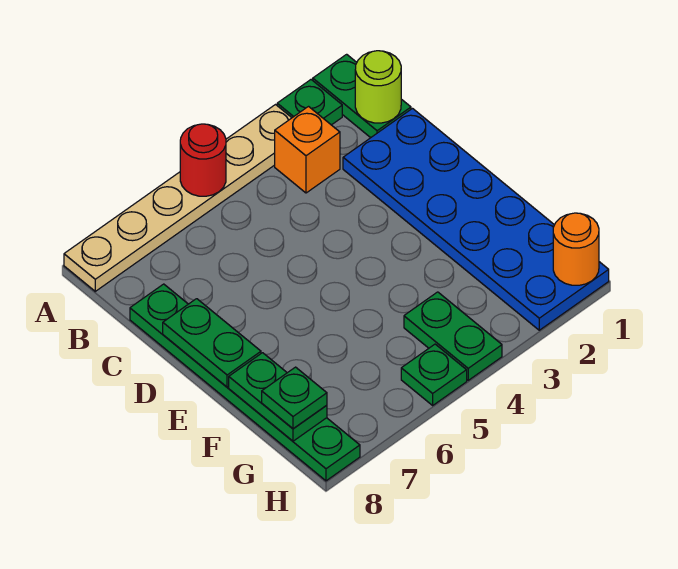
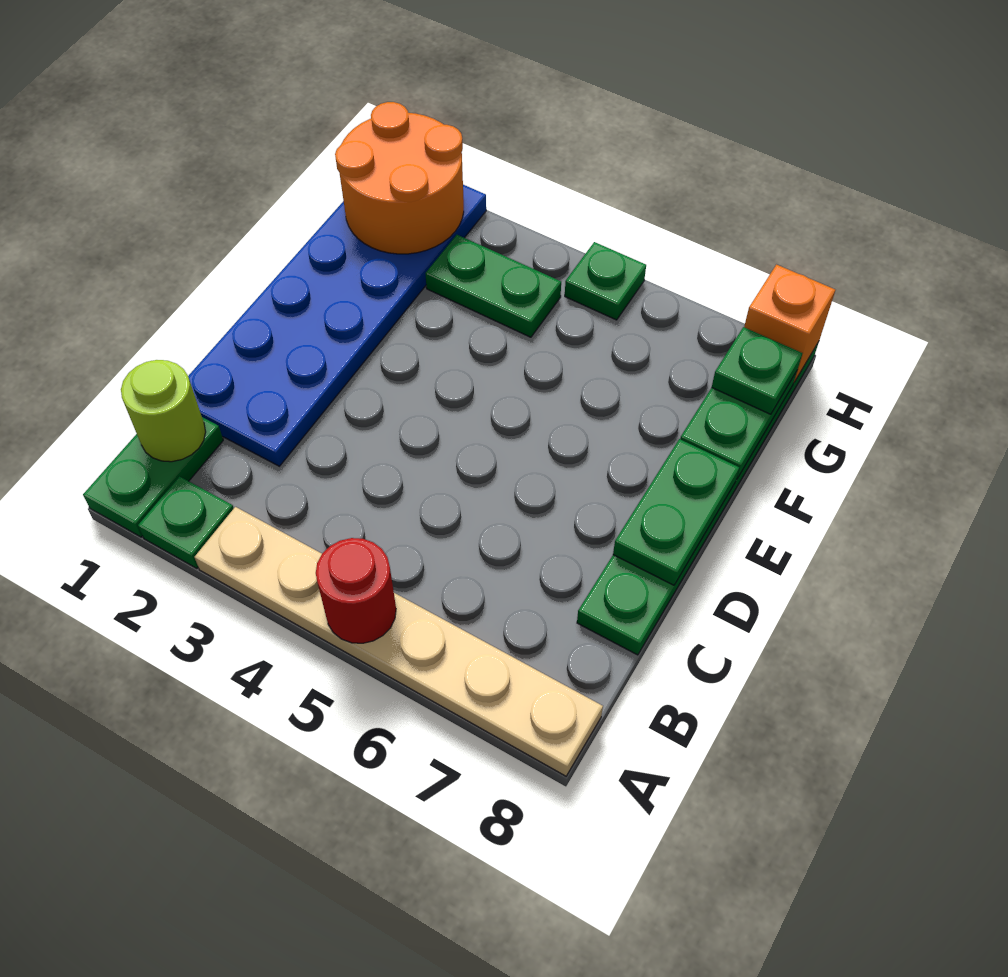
orange brick B3 level 1 -> orange brick H8 level 2
green plate G4:H4 level 1 -> green plate G3:G4 level 1
orange round brick H1 level 2 -> orange round brick G1:H2 level 2

